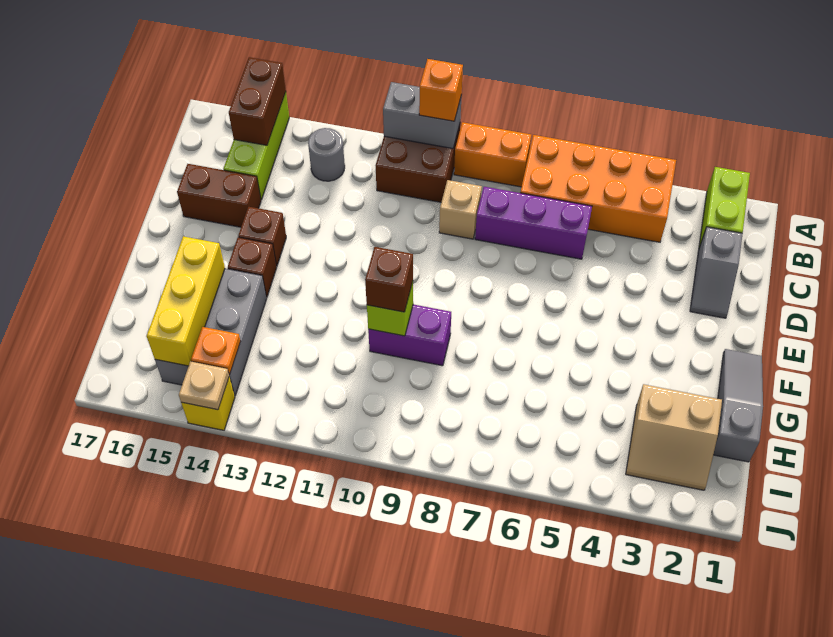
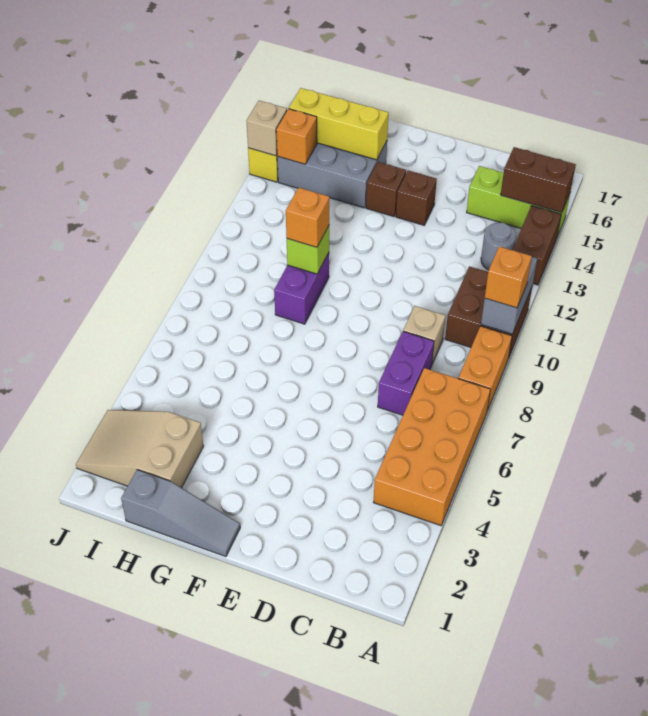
lime brick A2:B2 level 1 -> none
grey slope C2:D2 level 1 top C -> none
purple brick C6:C8 level 1 -> purple brick C7:C8 level 1
brown brick D15:D16 level 1 -> brown brick A13:A14 level 1
brown brick G10 level 3 -> orange brick G10 level 3
tan slope H2:I3 level 1 top H -> tan slope H2:J3 level 1 top H
orange plate I14 level 2 -> orange brick I14 level 2
tan plate J14 level 2 -> tan brick J14 level 2

